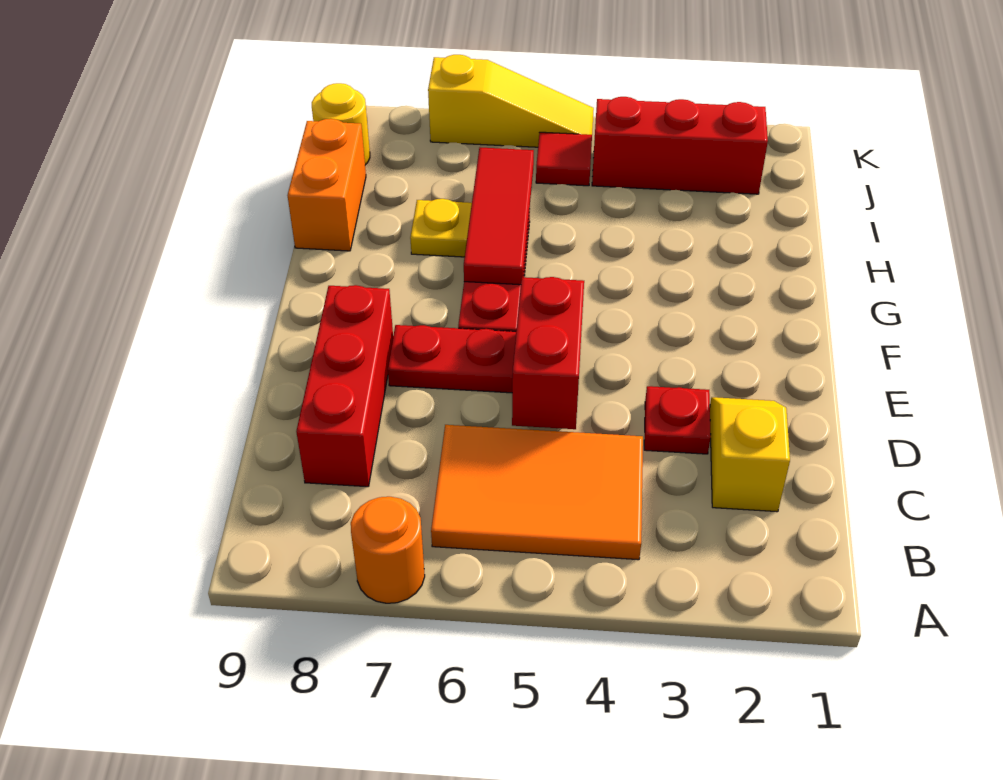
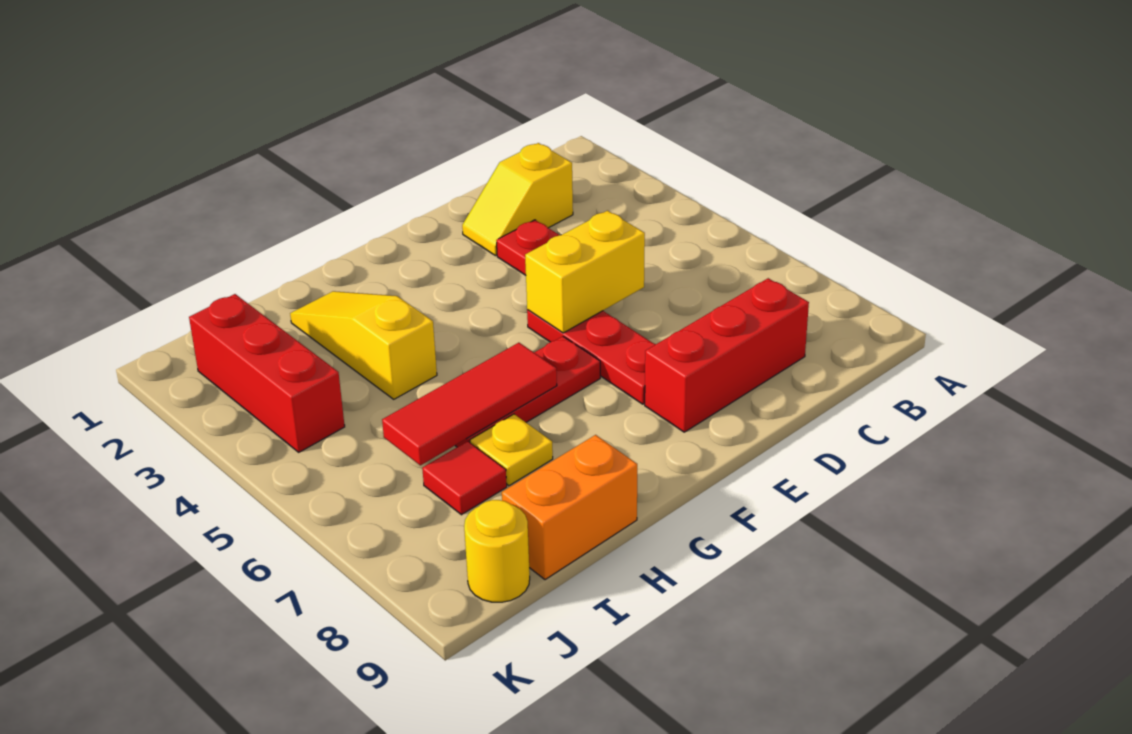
orange round brick A7 level 1 -> none
orange tile B4:C6 level 1 -> none
red brick D5:E5 level 2 -> yellow brick D5:E5 level 2
red tile J5 level 1 -> red tile I7 level 1
yellow slope K5:K7 level 1 top 7 -> yellow slope H2:H4 level 1 top 4

